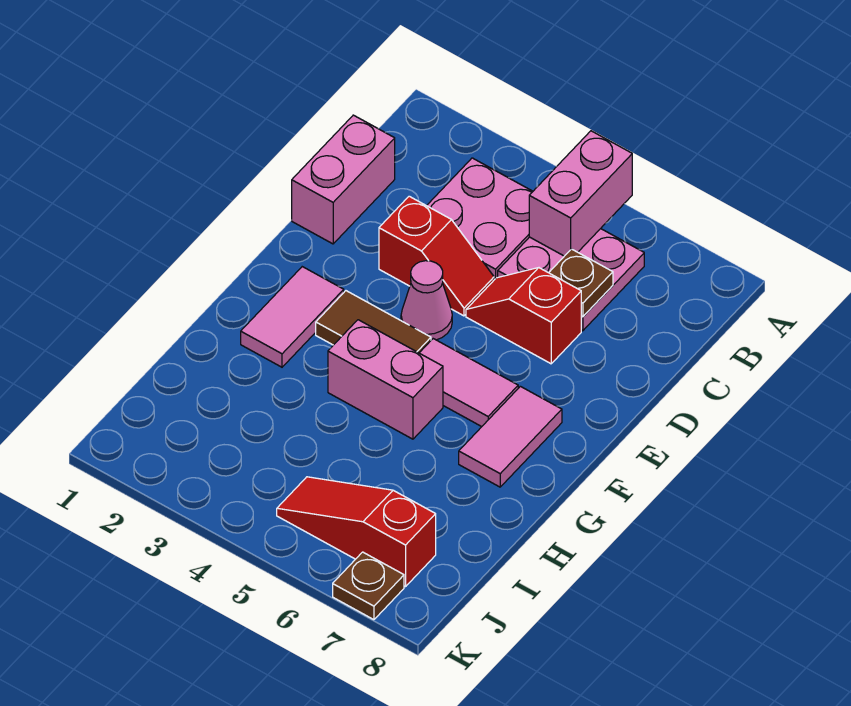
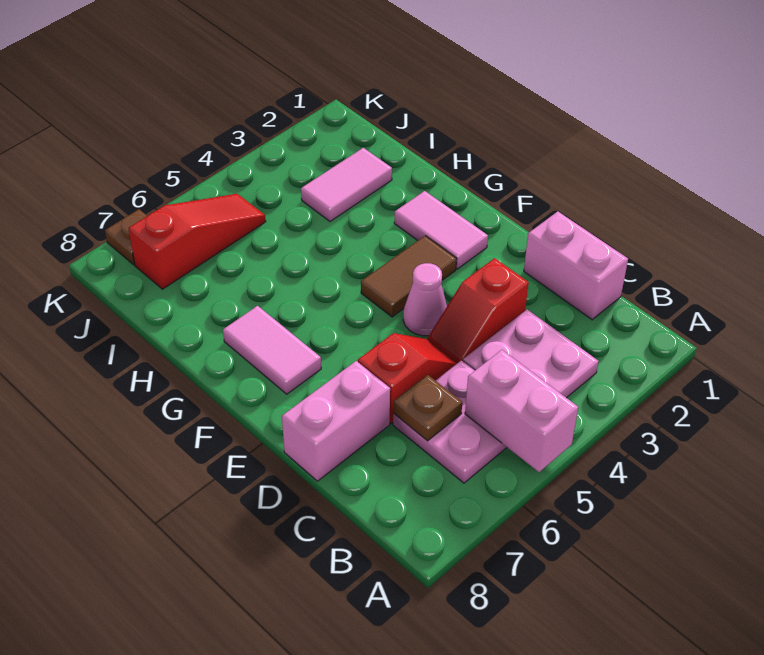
pink tile F5:F6 level 1 -> pink tile I2:I3 level 1
pink brick G4:G5 level 1 -> pink brick D7:D8 level 1

